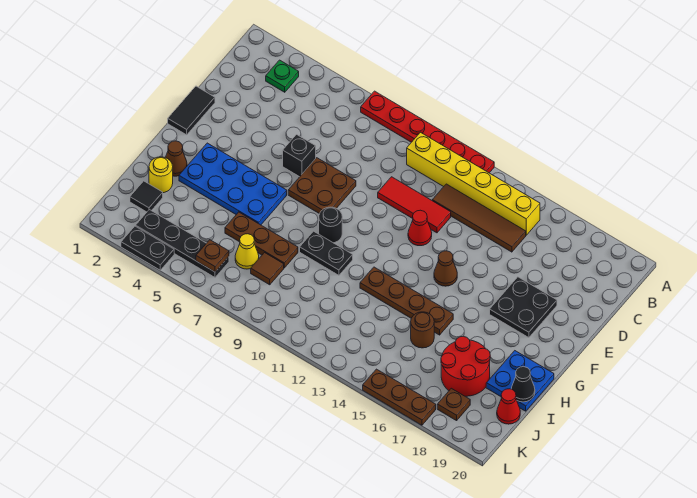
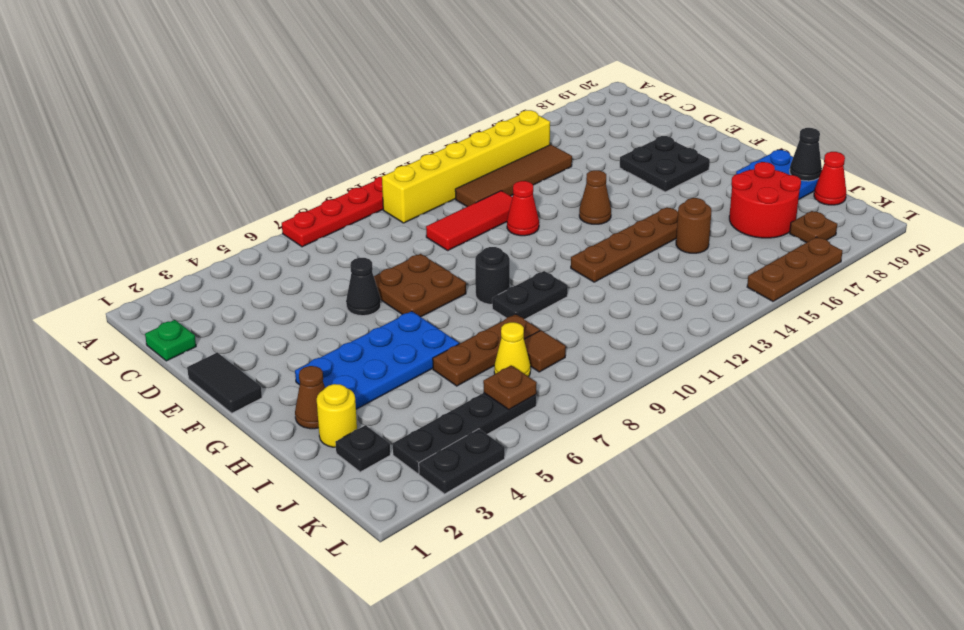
green plate B3 level 1 -> green plate C1 level 1
black brick E6 level 1 -> black cone E6 level 1
black tile J2 level 1 -> black plate J2 level 1

